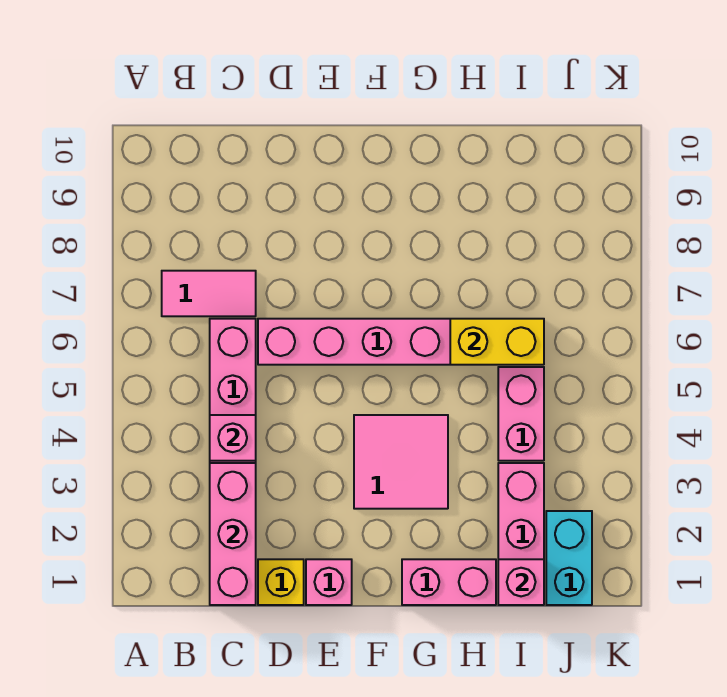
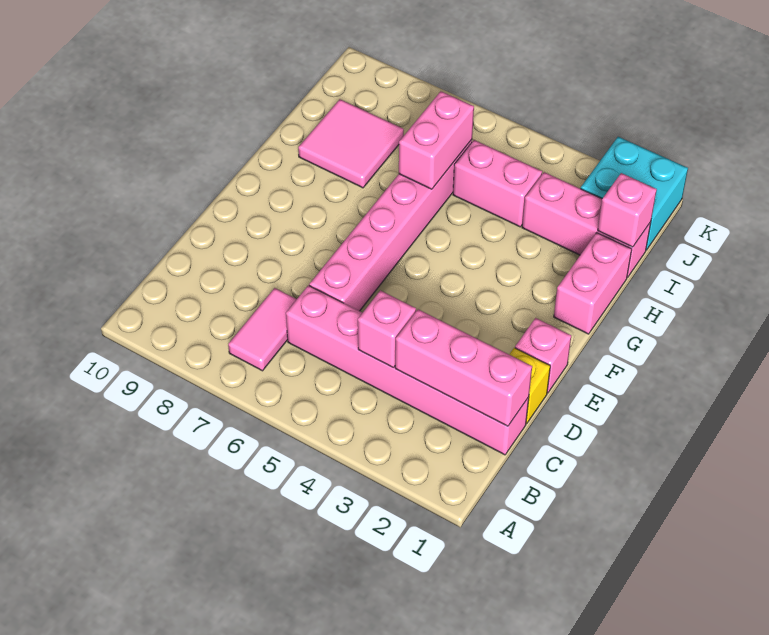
pink tile F3:G4 level 1 -> pink tile H8:I9 level 1
yellow brick H6:I6 level 2 -> pink brick H6:I6 level 2
cyan brick J1:J2 level 1 -> cyan brick J1:K2 level 1

